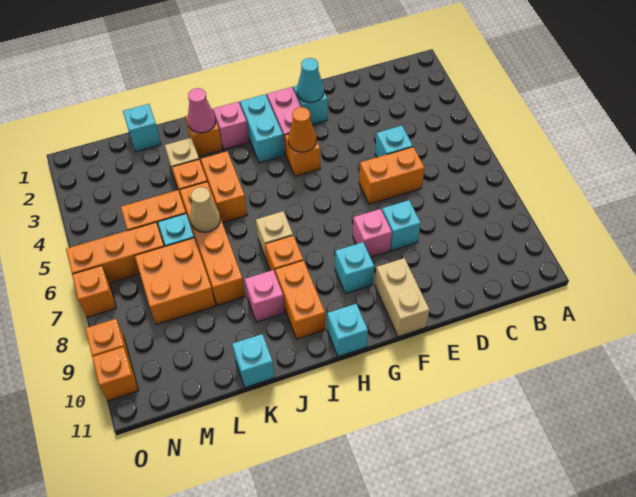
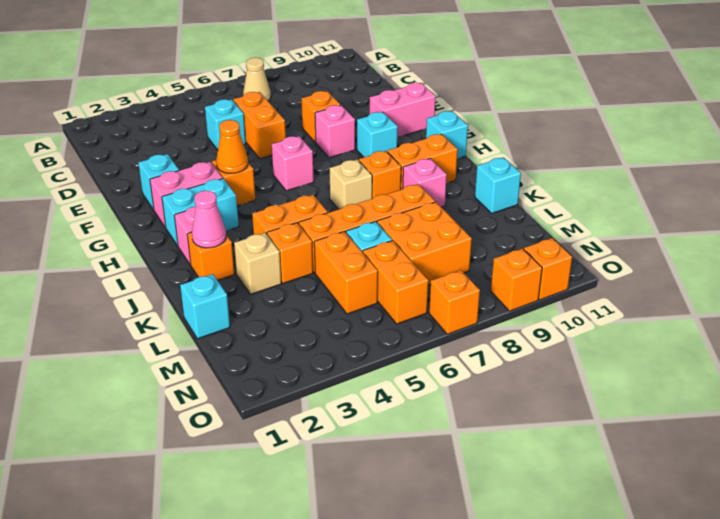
cyan brick E8 level 1 -> orange brick E8 level 1
cyan cone F2 level 2 -> none
tan brick F10:F11 level 1 -> pink brick F10:F11 level 1
none -> pink brick G6 level 1
tan cone K6 level 2 -> tan cone B7 level 1
orange brick M6:O6 level 1 -> orange brick M6:N6 level 1

